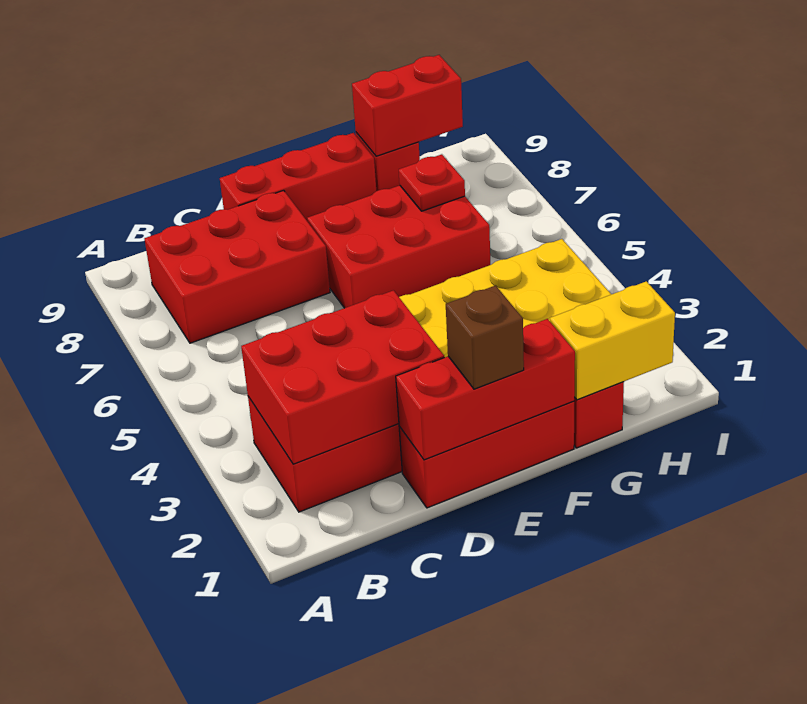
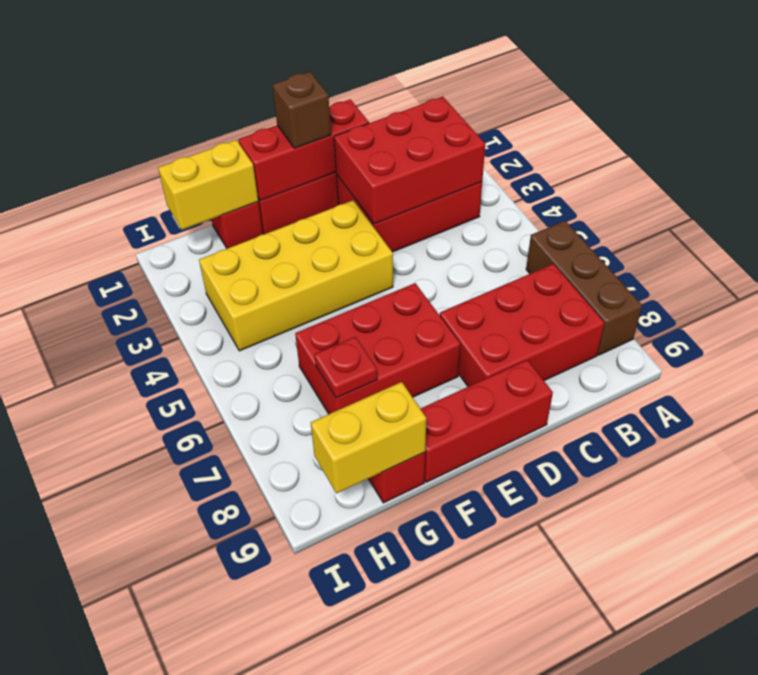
none -> brown brick A6:A8 level 1
red brick G9:H9 level 2 -> yellow brick G9:H9 level 2

